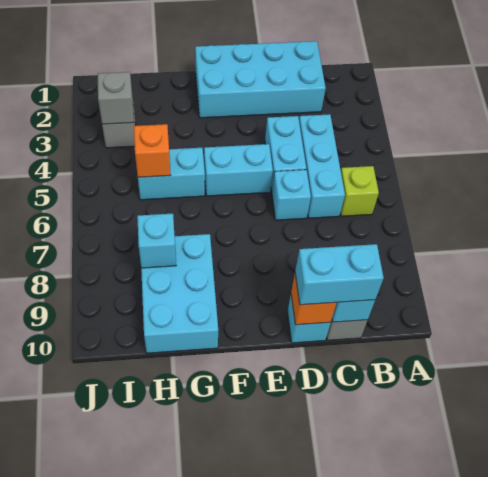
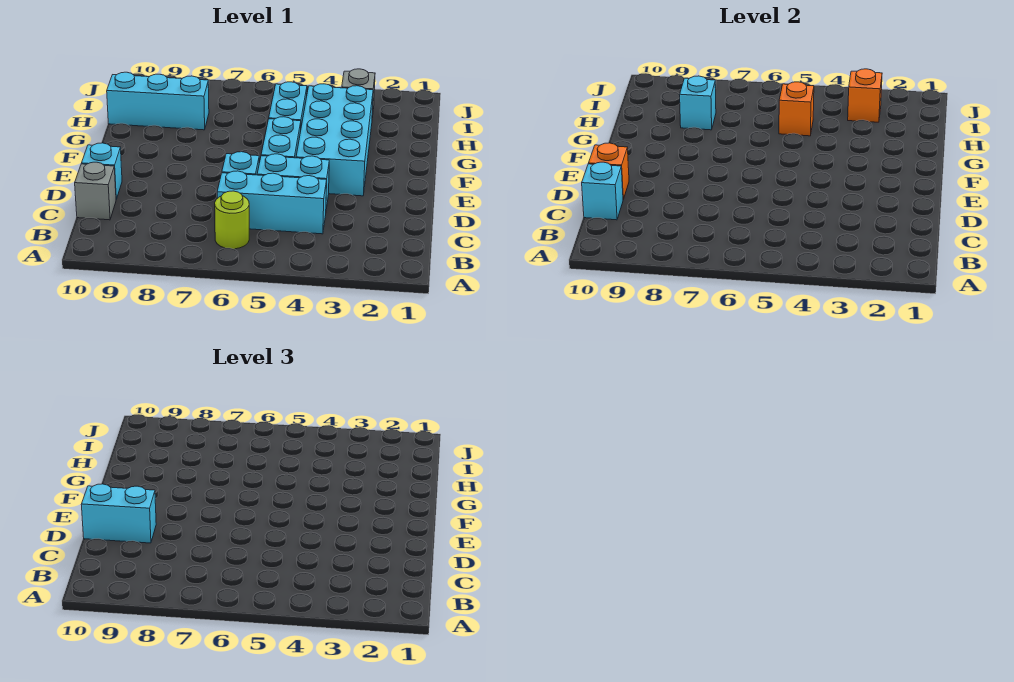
lime brick B6 level 1 -> lime round brick B6 level 1
cyan brick C1:F2 level 1 -> cyan brick E3:H4 level 1
cyan brick C10:D10 level 3 -> cyan brick D9:D10 level 3
cyan brick G8:H10 level 1 -> cyan brick H8:H10 level 1
grey brick I3 level 2 -> orange brick I3 level 2

